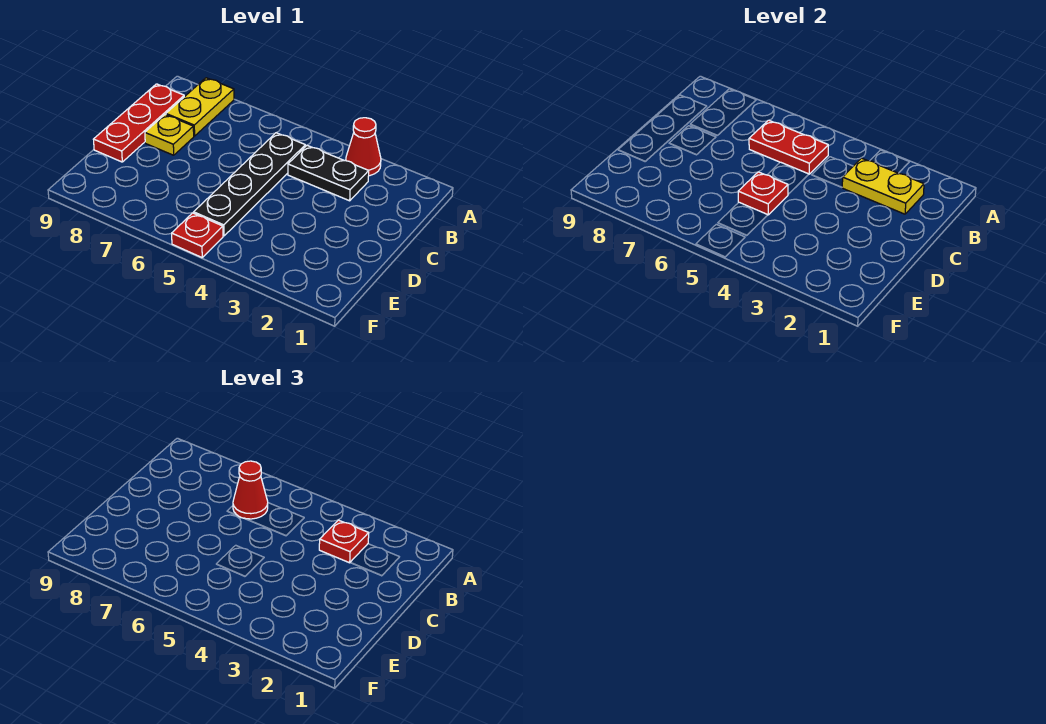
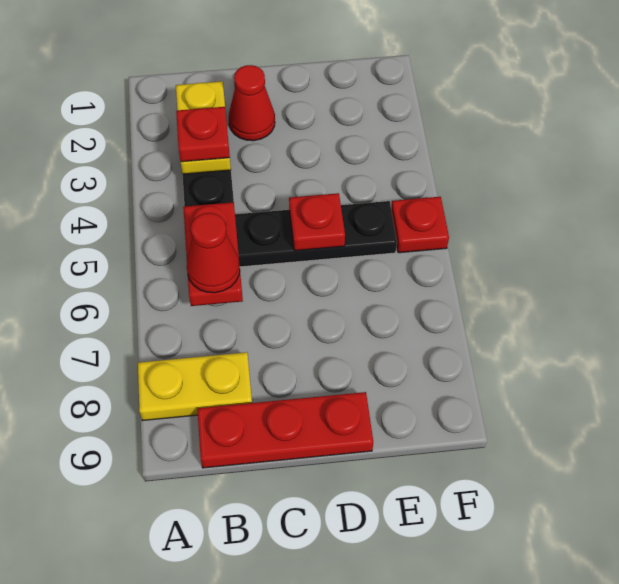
red cone A3 level 1 -> red cone C2 level 1
yellow plate C8 level 1 -> none

